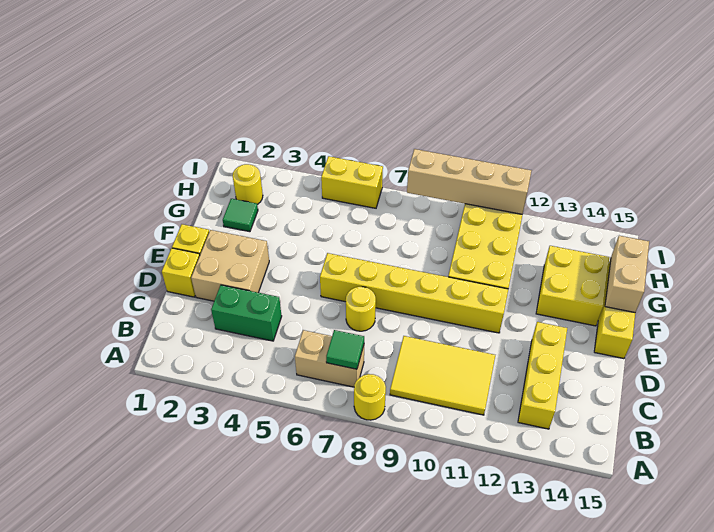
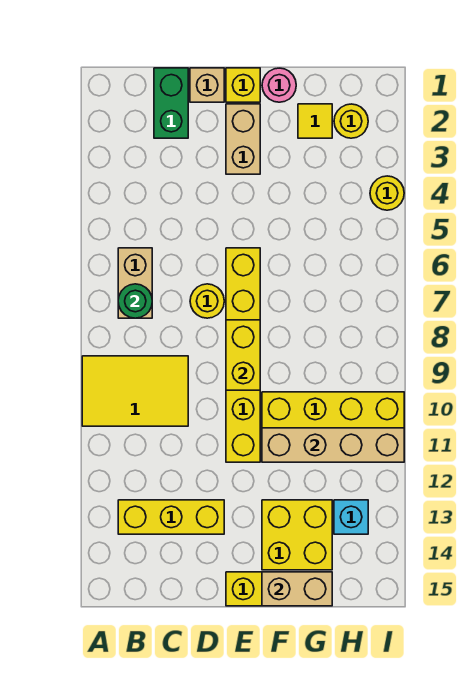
yellow round brick A8 level 1 -> yellow round brick I4 level 1
green tile B7 level 2 -> green round brick B7 level 2
yellow tile B9:C11 level 1 -> yellow tile A9:C10 level 1
green brick C3:C4 level 1 -> green brick C1:C2 level 1
yellow brick D1 level 1 -> tan brick D1 level 1
tan brick D2:E3 level 1 -> tan brick E2:E3 level 1
none -> pink round brick F1 level 1
green tile G2 level 1 -> yellow tile G2 level 1
none -> cyan brick H13 level 1
yellow brick I5:I6 level 1 -> yellow brick E8:E9 level 2
tan brick I8:I11 level 2 -> tan brick F11:I11 level 2

